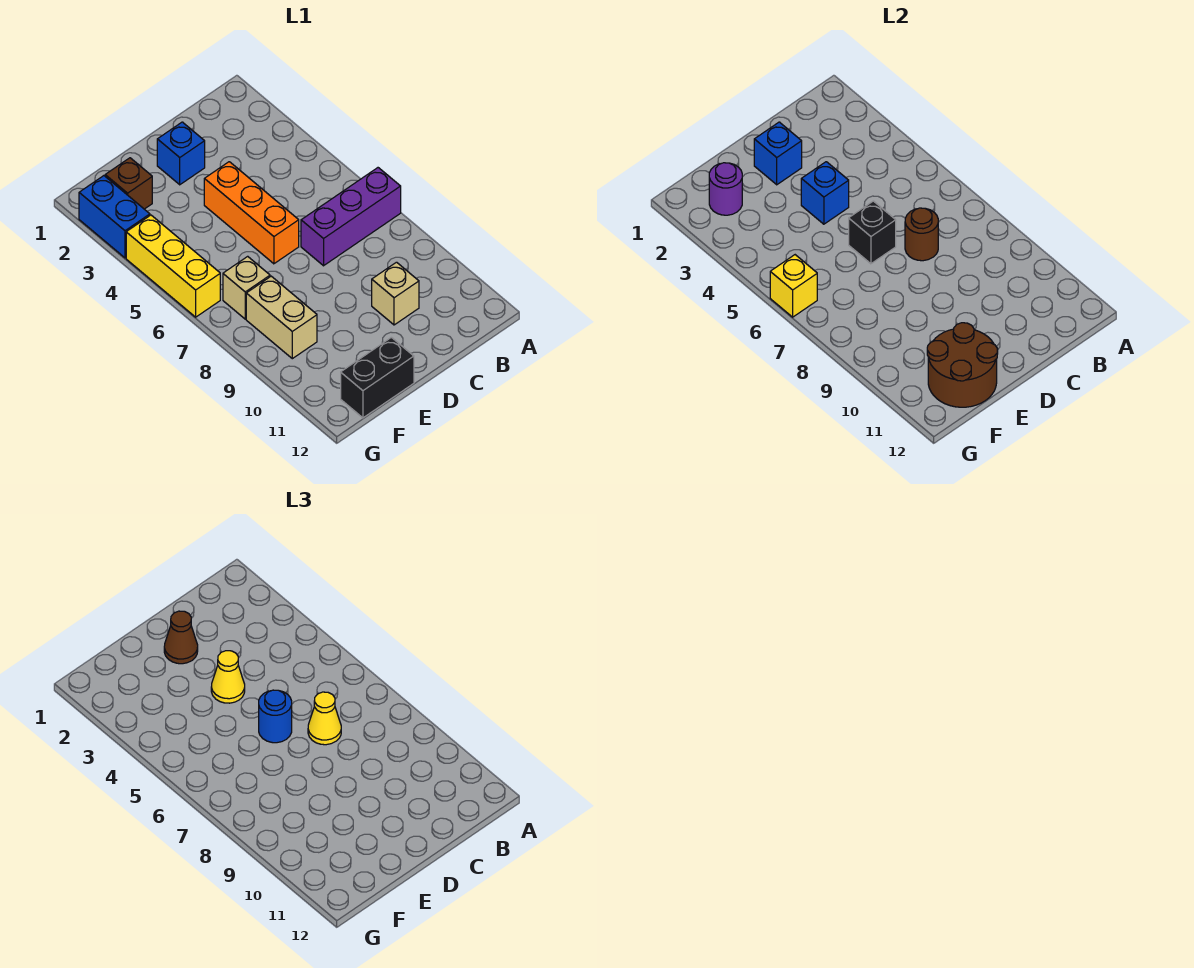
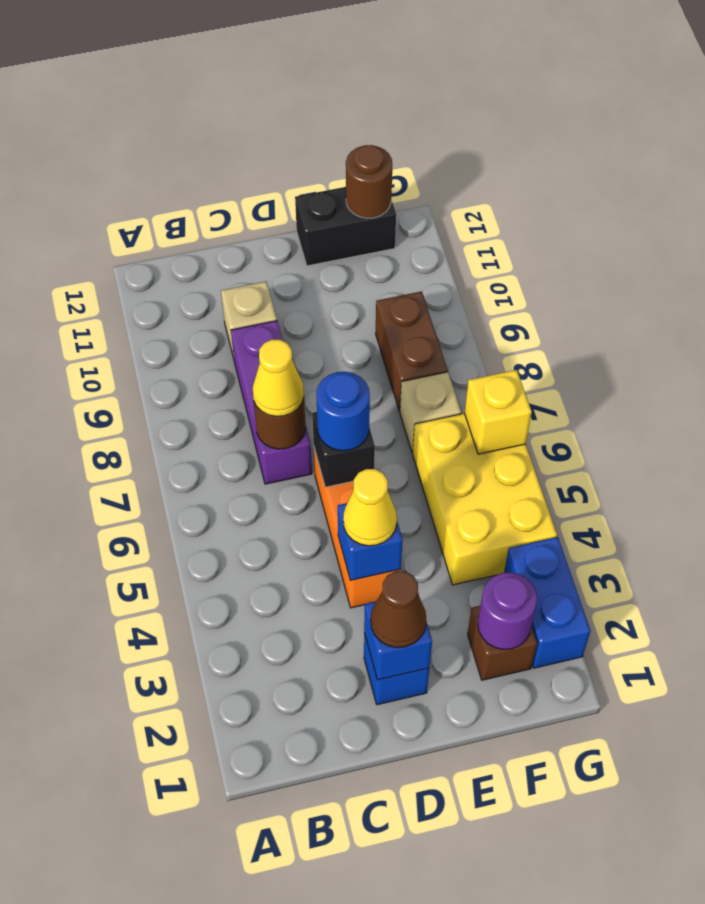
purple brick A7:C7 level 1 -> purple brick C7:C9 level 1
brown round brick E11:F12 level 2 -> brown round brick F12 level 2
tan brick F8:F9 level 1 -> brown brick F8:F9 level 1
yellow brick G4:G6 level 1 -> yellow brick F4:G6 level 1

